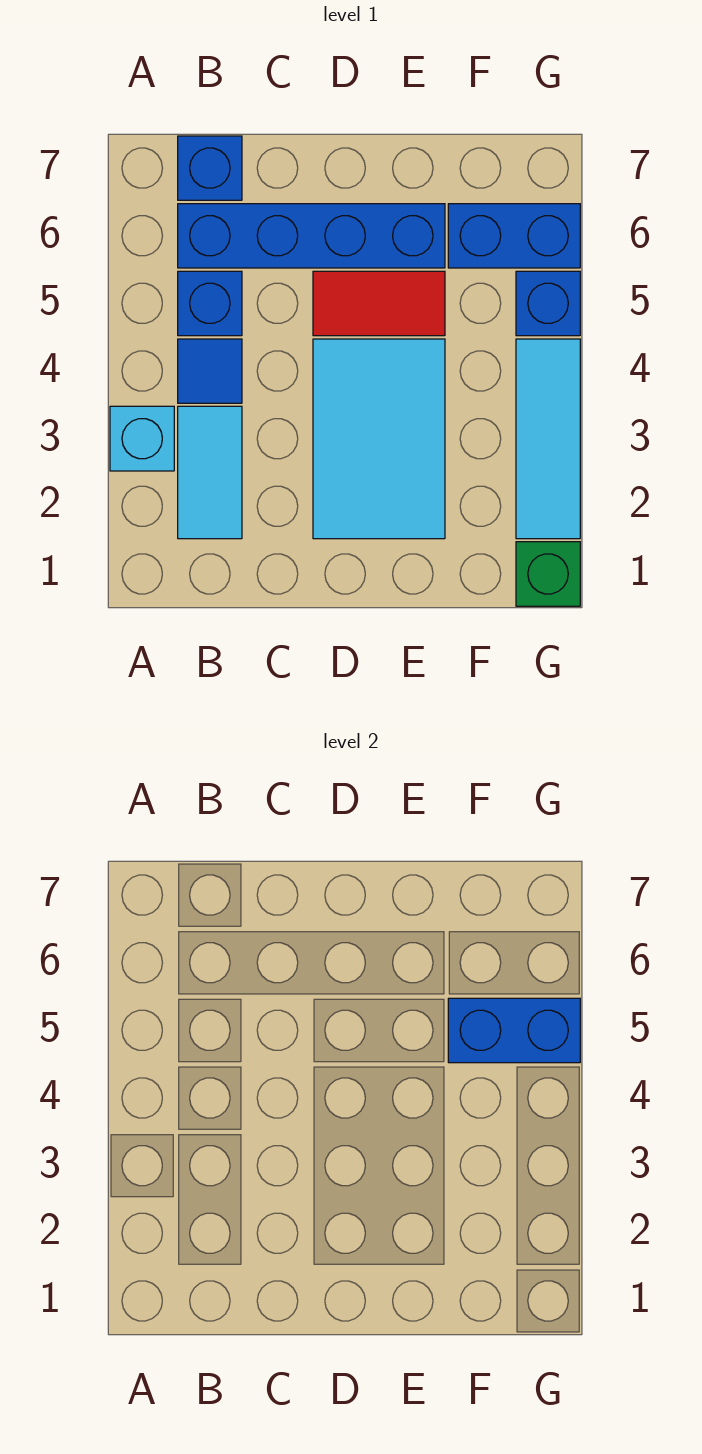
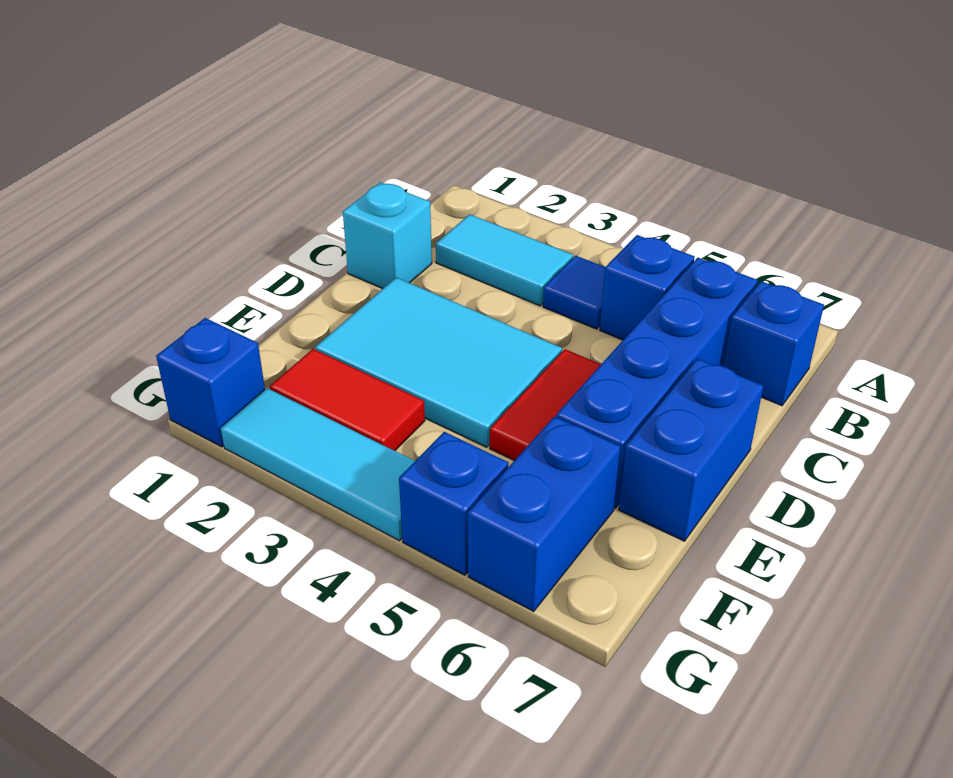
cyan brick A3 level 1 -> cyan brick C1 level 1
none -> red tile F2:F3 level 1
blue brick F5:G5 level 2 -> blue brick D7:E7 level 1
green brick G1 level 1 -> blue brick G1 level 1

